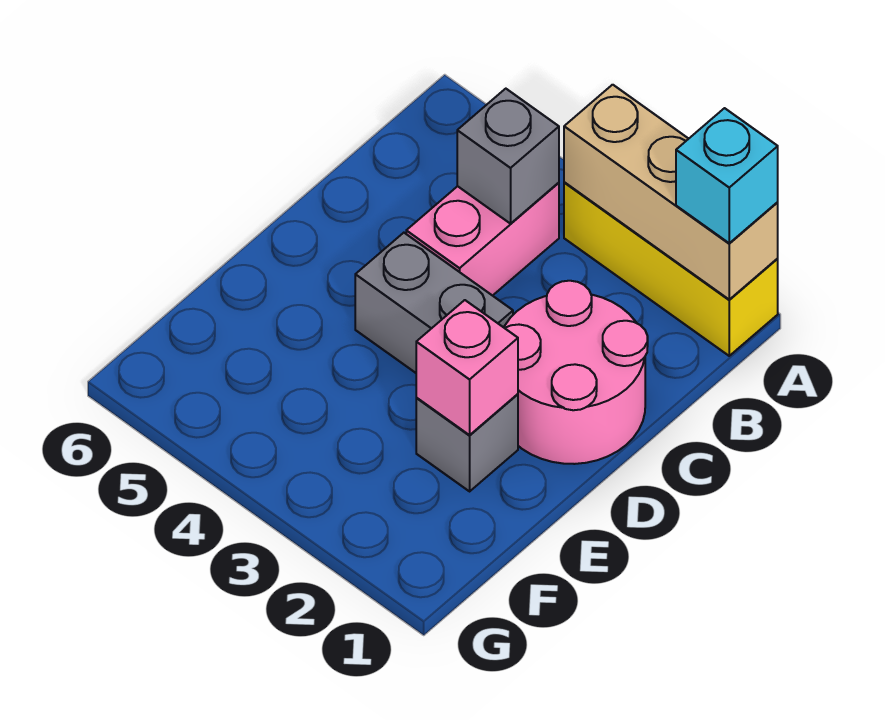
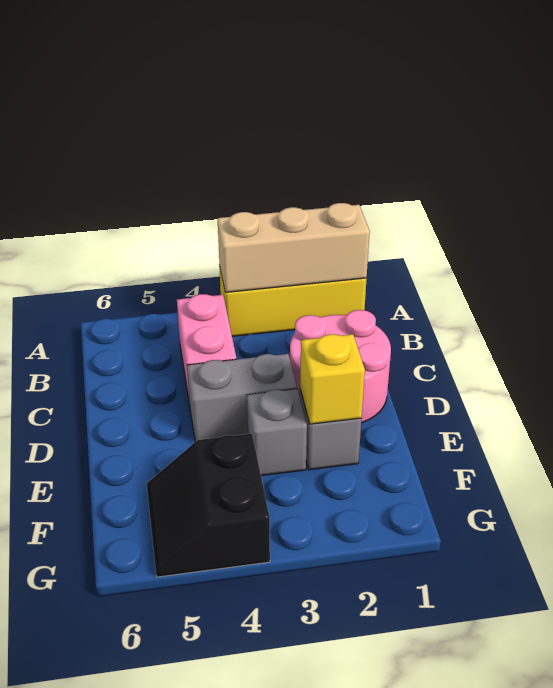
cyan brick A1 level 3 -> none
grey brick B4 level 2 -> grey brick E3 level 1
pink brick E2 level 2 -> yellow brick E2 level 2
none -> black slope F4:G5 level 1 top 4

